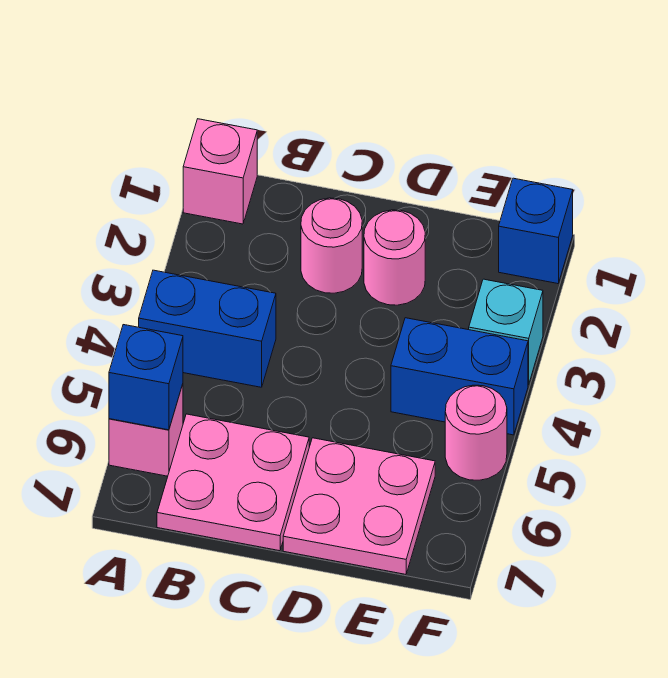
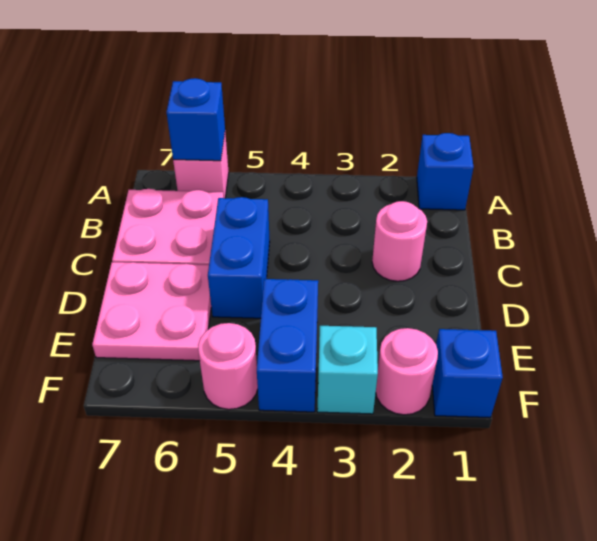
pink brick A1 level 1 -> blue brick A1 level 1
blue brick A4:B4 level 1 -> blue brick C5:D5 level 1
pink round brick D2 level 1 -> pink round brick F2 level 1

